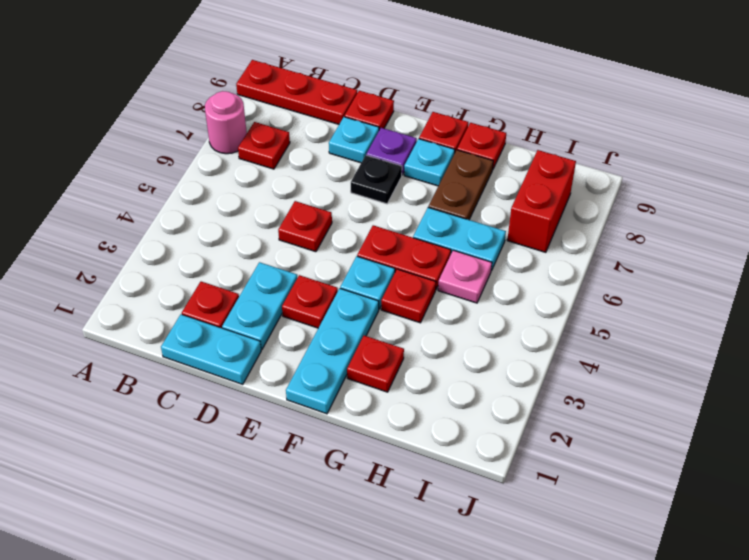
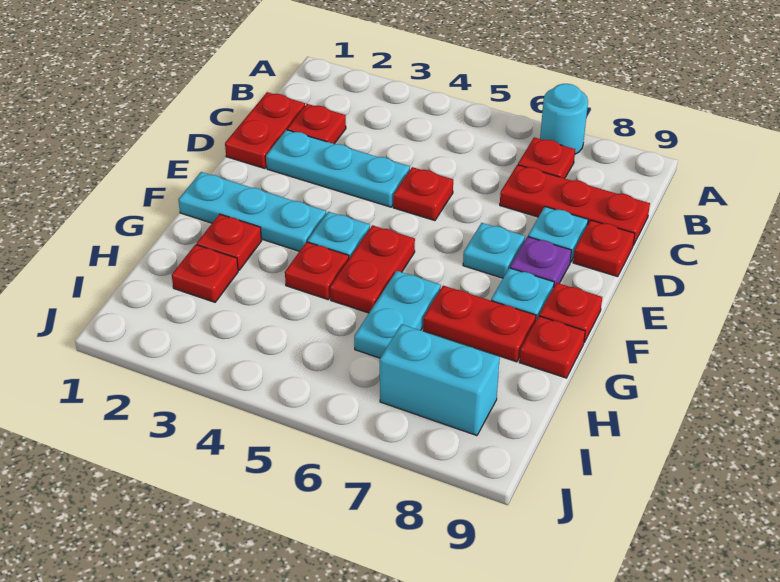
pink round brick A7 level 1 -> cyan round brick A7 level 1
red plate A9:C9 level 1 -> red plate C7:C9 level 1
cyan plate C1:D1 level 1 -> red plate C1:D1 level 1
cyan plate D2:D3 level 1 -> cyan plate D2:D4 level 1
red plate E3 level 1 -> red plate H2 level 1
black plate E7 level 1 -> cyan plate E7 level 1
brown plate G7:G8 level 1 -> red plate G7:G8 level 1
pink plate H5 level 1 -> none
red brick I7:I8 level 1 -> cyan brick I7:I8 level 1

